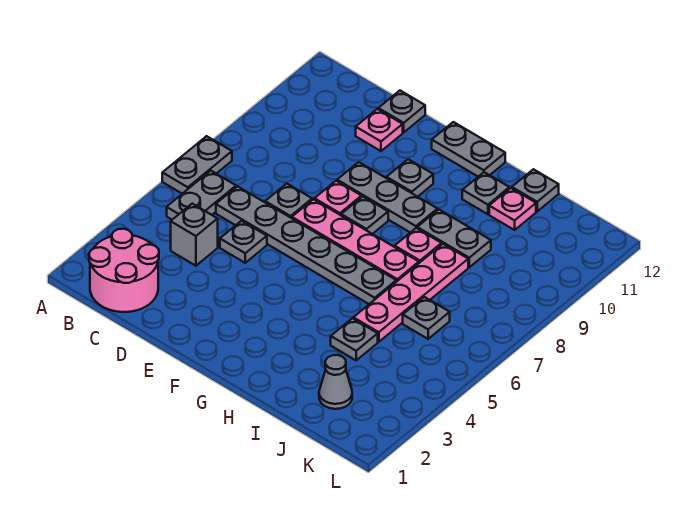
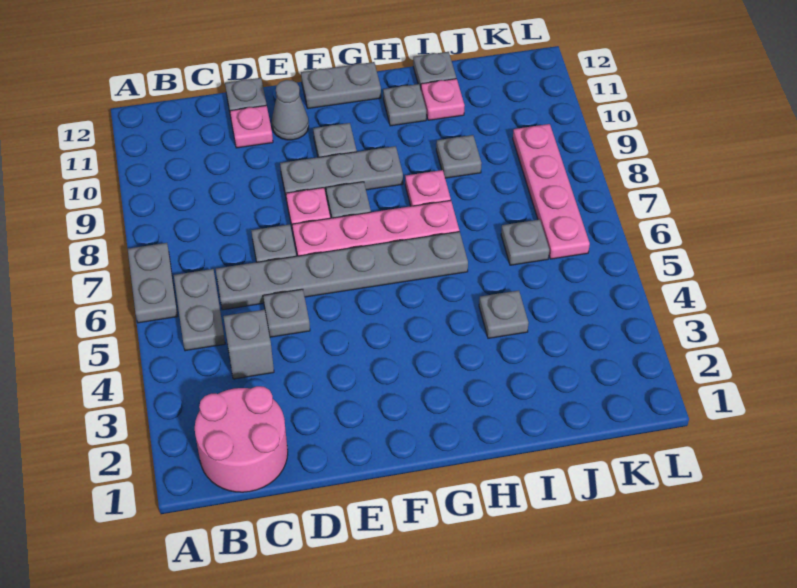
grey plate H9:I9 level 1 -> grey plate I9 level 1
pink plate I5:I8 level 1 -> pink plate K6:K9 level 1
grey cone J2 level 1 -> grey cone E11 level 1

